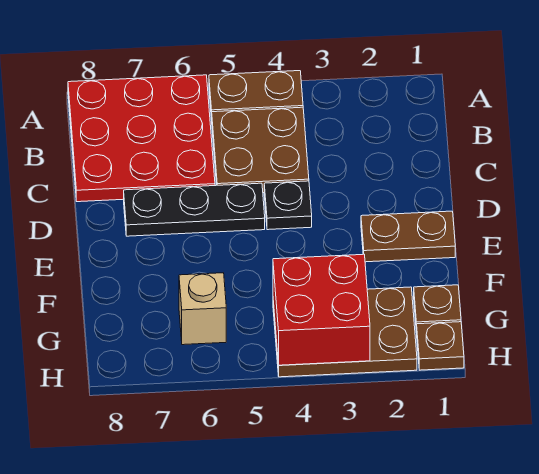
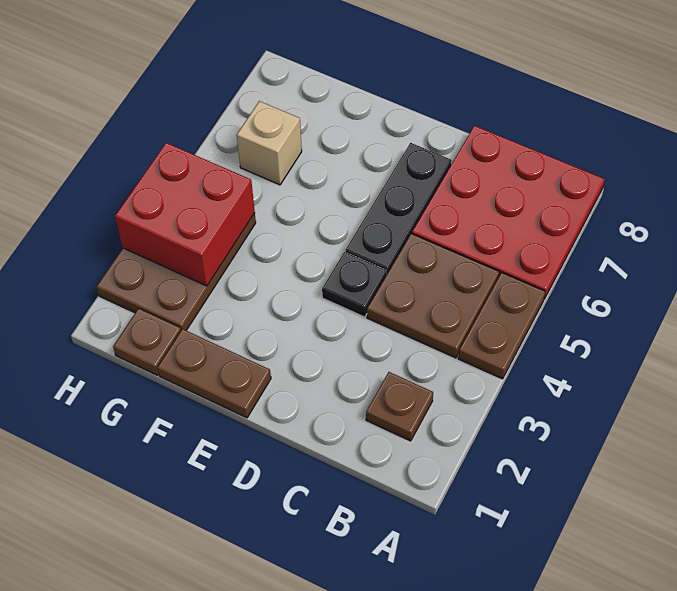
brown plate E1:E2 level 1 -> brown plate E1:F1 level 1
brown plate H1 level 1 -> brown plate B2 level 1

